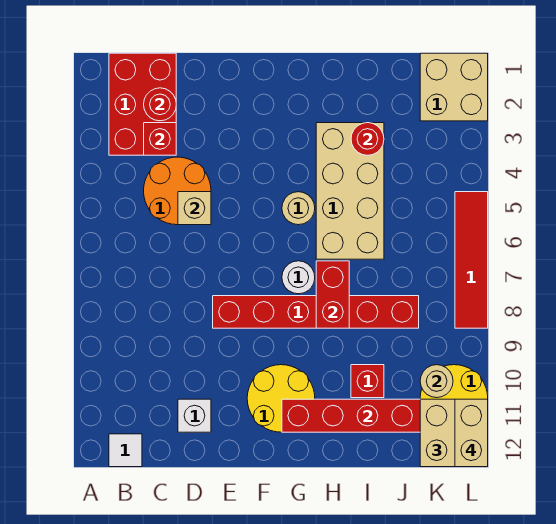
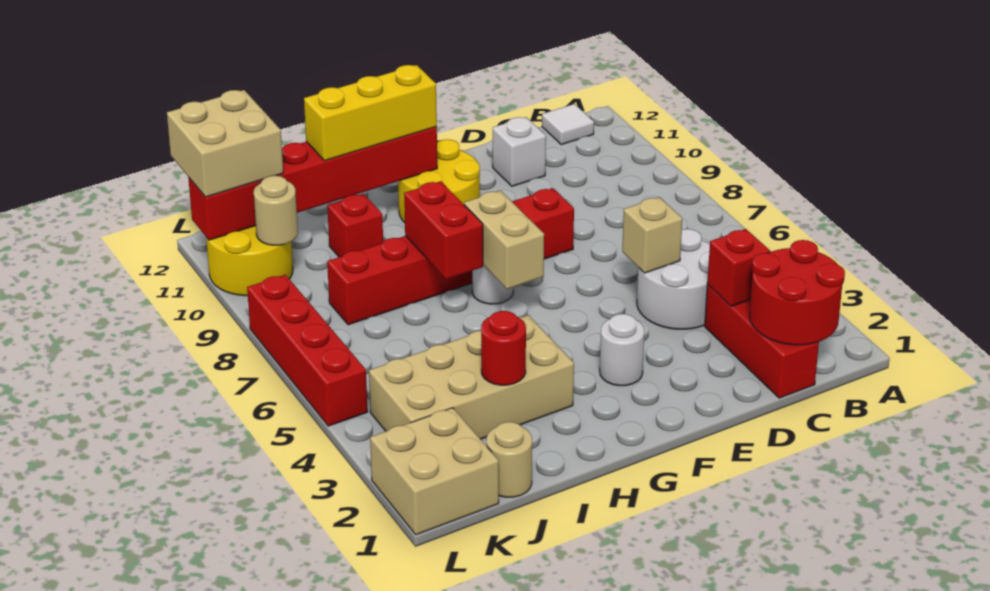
red brick B1:C3 level 1 -> red brick C1:C3 level 1
red round brick C2 level 2 -> red round brick B1:C2 level 2
orange round brick C4:D5 level 1 -> white round brick C4:D5 level 1
none -> white round brick F3 level 1
tan round brick G5 level 1 -> tan round brick J1 level 1
none -> yellow brick G11:I11 level 3
tan brick H3:I6 level 1 -> tan brick H3:K4 level 1
red tile L5:L8 level 1 -> red brick L5:L8 level 1
tan brick L11:L12 level 4 -> tan brick G6:G7 level 2

